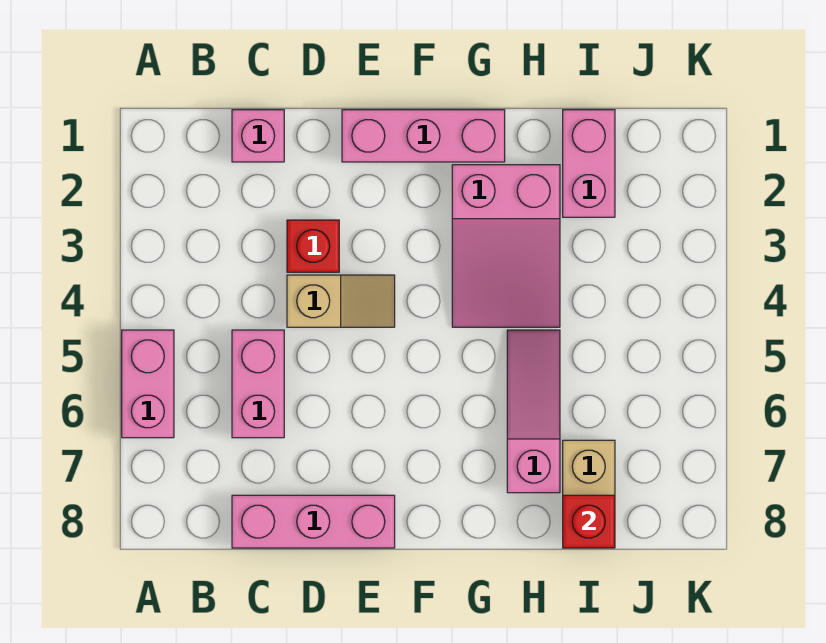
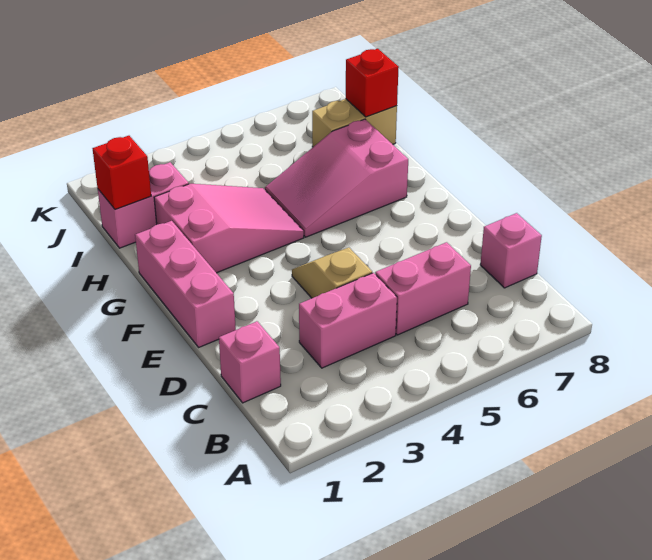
pink brick A5:A6 level 1 -> pink brick C3:C4 level 1
pink brick C8:E8 level 1 -> pink brick C8 level 1
red brick D3 level 1 -> red brick I1 level 2
pink slope H5:H7 level 1 top 7 -> pink slope G5:H7 level 1 top 7

